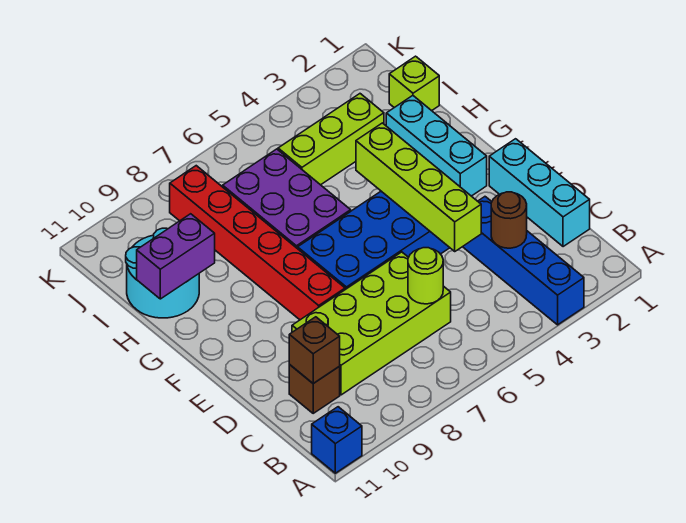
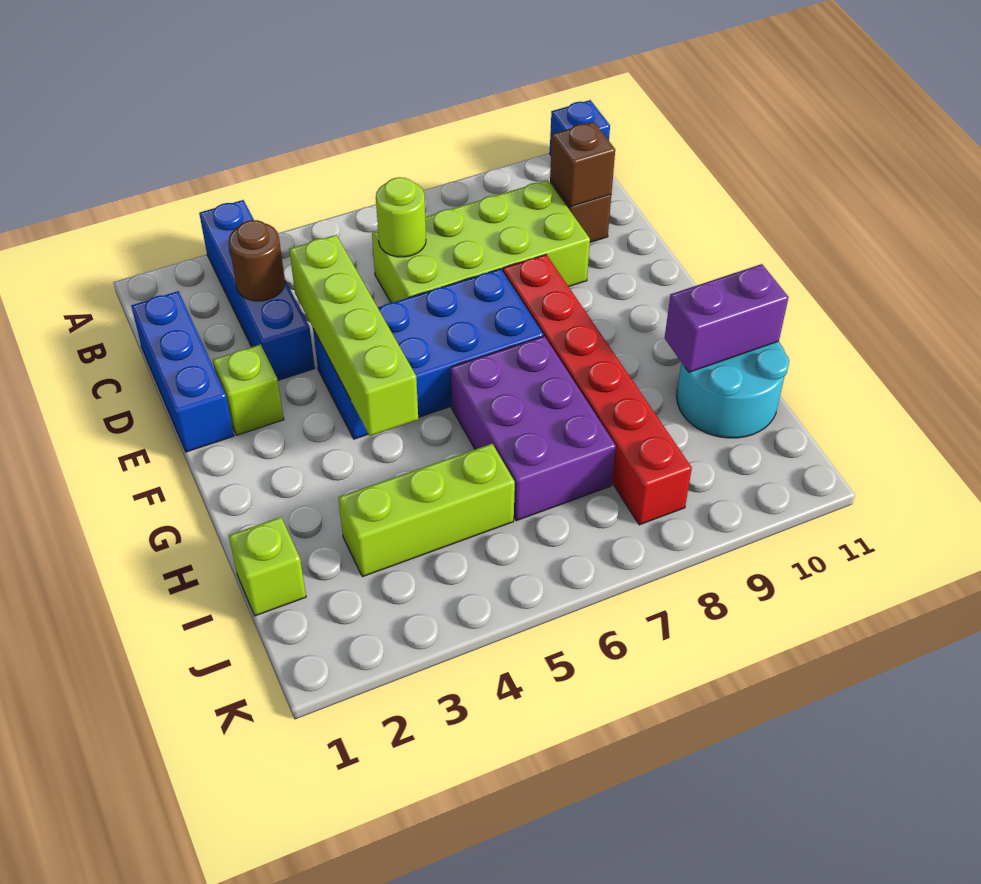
cyan brick C1:E1 level 1 -> blue brick C1:E1 level 1
none -> lime brick E2 level 1
cyan brick F2:H2 level 1 -> none

